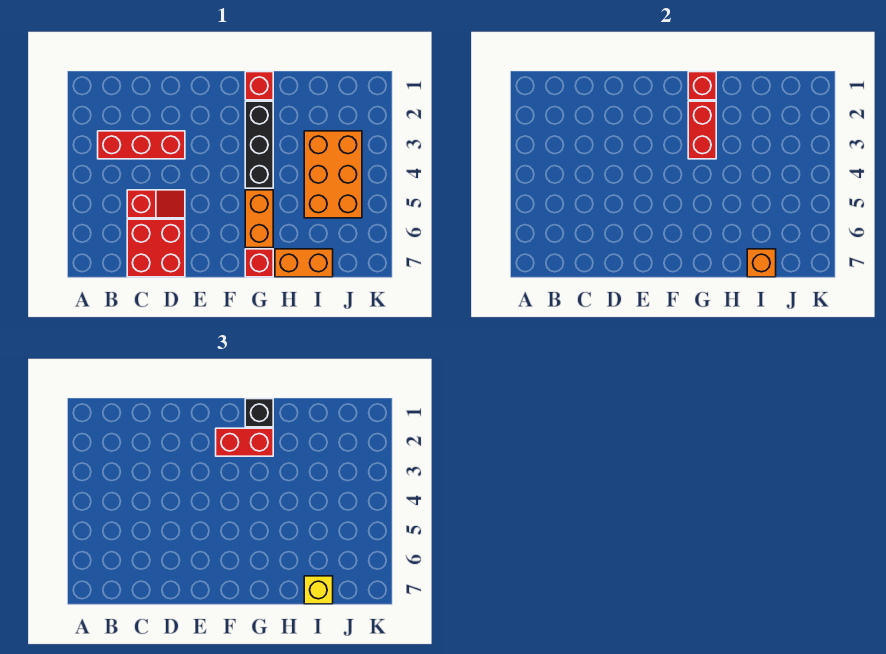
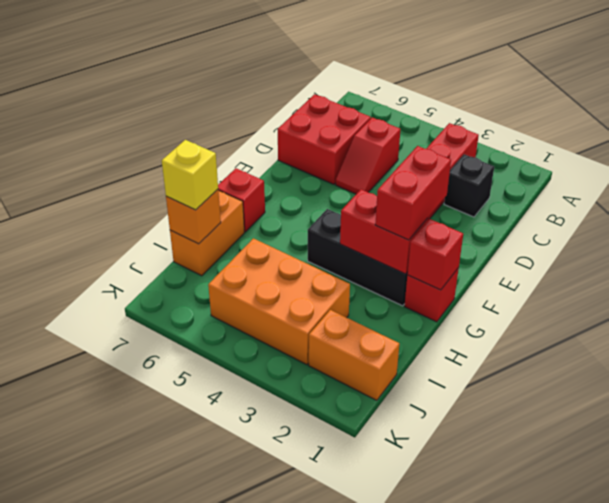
black brick G1 level 3 -> black brick C2 level 1
orange brick G5:G6 level 1 -> orange brick J1:J2 level 1

